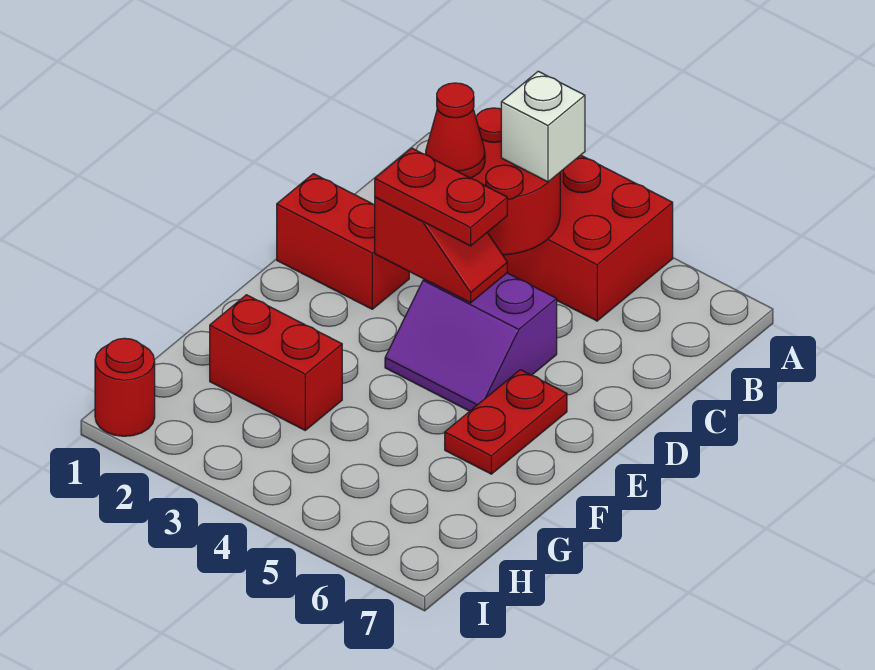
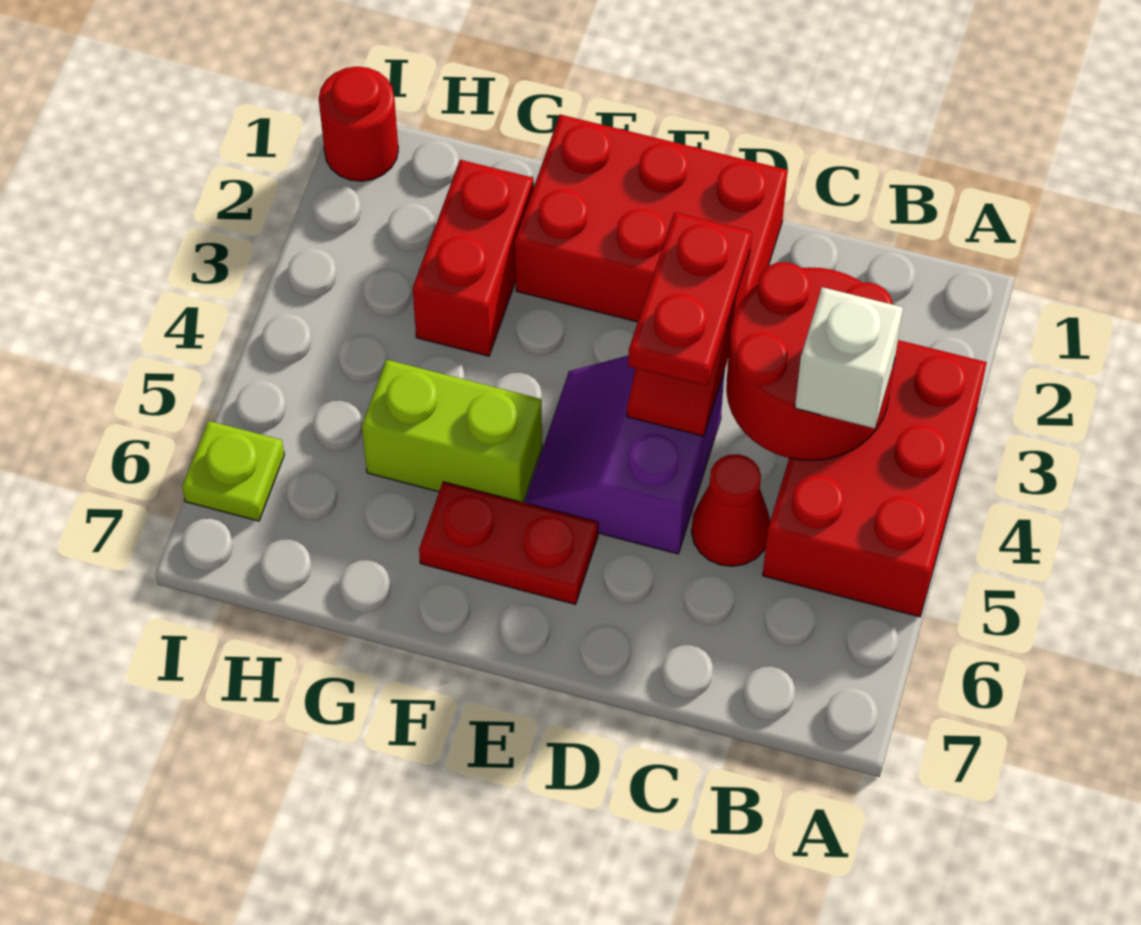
red cone C3 level 3 -> red cone C5 level 1
red brick D1:D2 level 1 -> red brick D1:F2 level 1
none -> lime brick F5:G5 level 1
none -> lime plate I6 level 1

